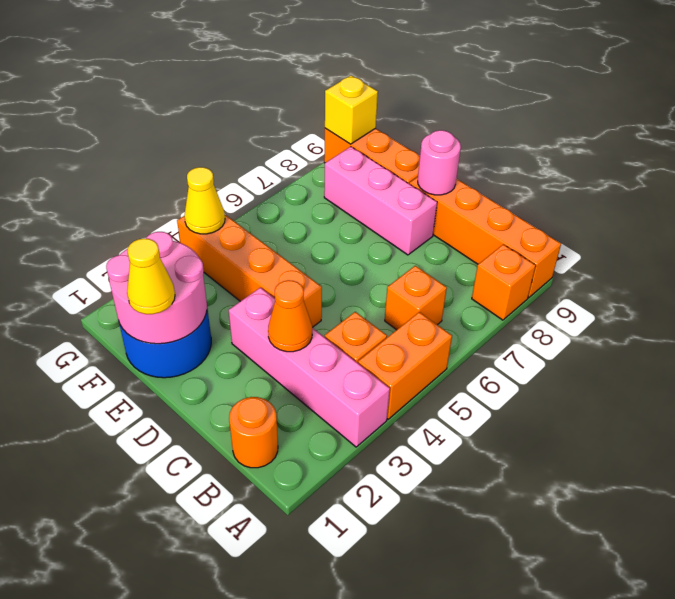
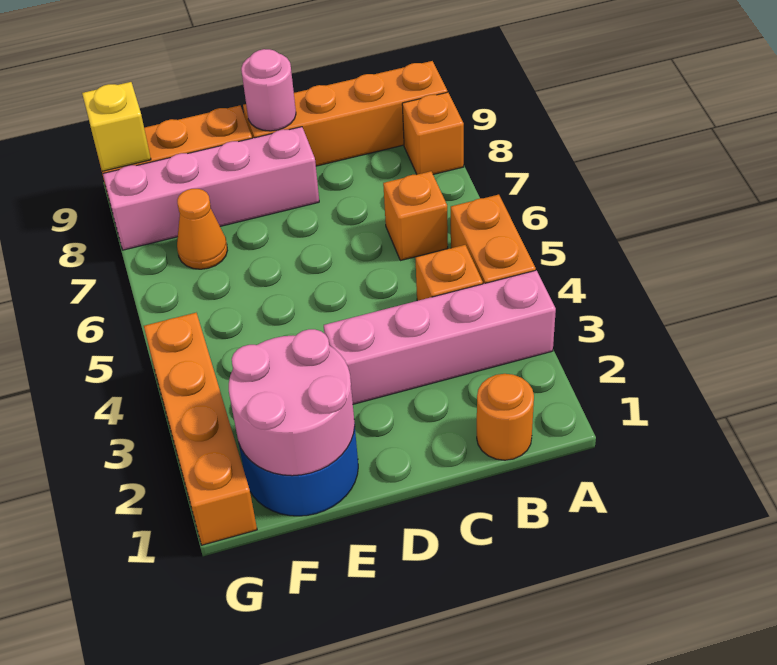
orange cone C3 level 2 -> orange cone F7 level 1
orange brick D4:G4 level 1 -> orange brick G1:G4 level 1
pink brick D8:F8 level 1 -> pink brick D8:G8 level 1
yellow cone E1 level 3 -> none
yellow cone G4 level 2 -> none

